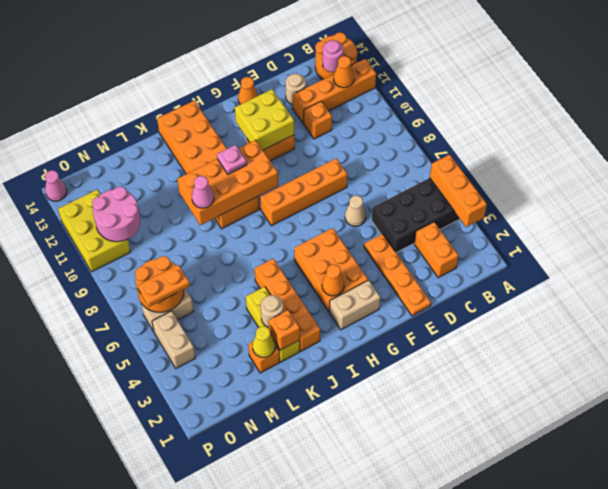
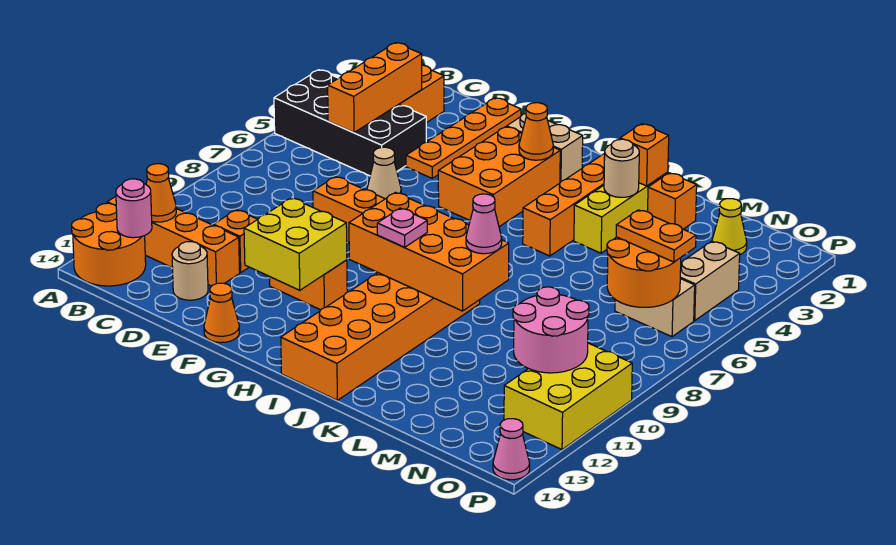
orange brick A3:A5 level 2 -> orange brick C3:C5 level 2
yellow cone L2 level 2 -> yellow cone N2 level 1

